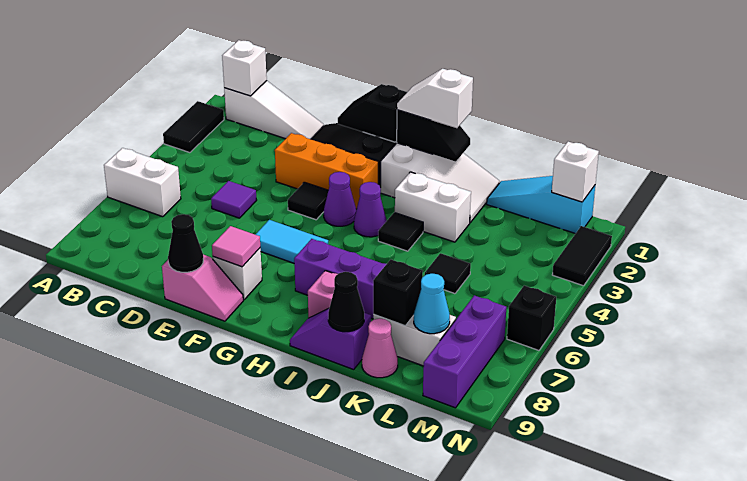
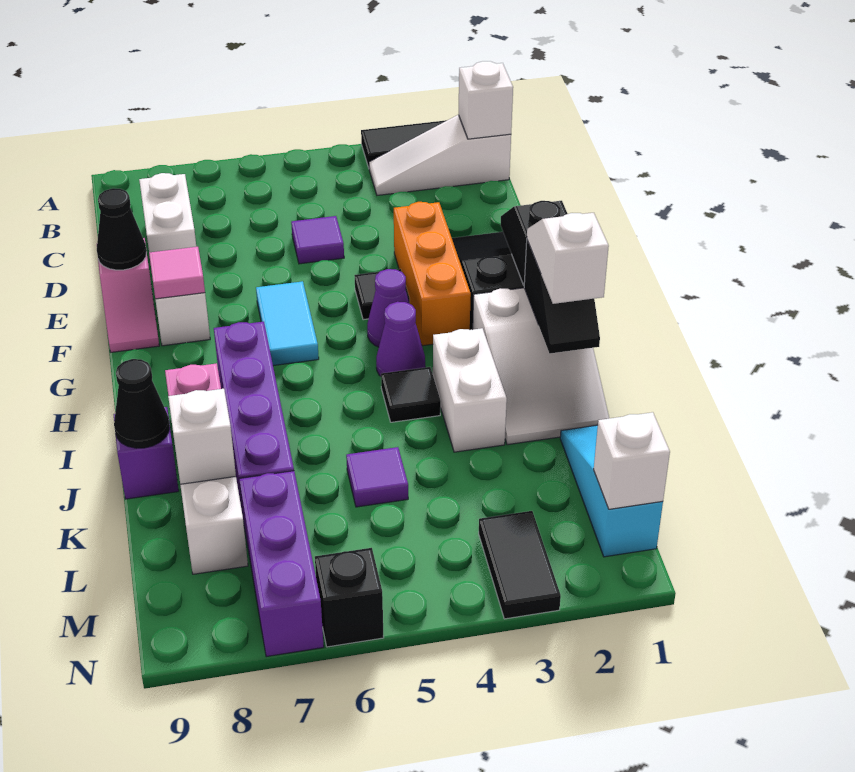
white brick A6:B6 level 1 -> white brick C8:D8 level 1
white slope B1:D1 level 1 top B -> white slope B1:B3 level 1 top 1
black tile K5 level 1 -> purple tile K5 level 1
black brick K8 level 2 -> white brick K8 level 2
pink cone K9 level 1 -> none
cyan cone L8 level 2 -> none
purple brick M7:M9 level 1 -> purple brick L7:N7 level 1
black tile N2:N3 level 1 -> black tile M3:N3 level 1

